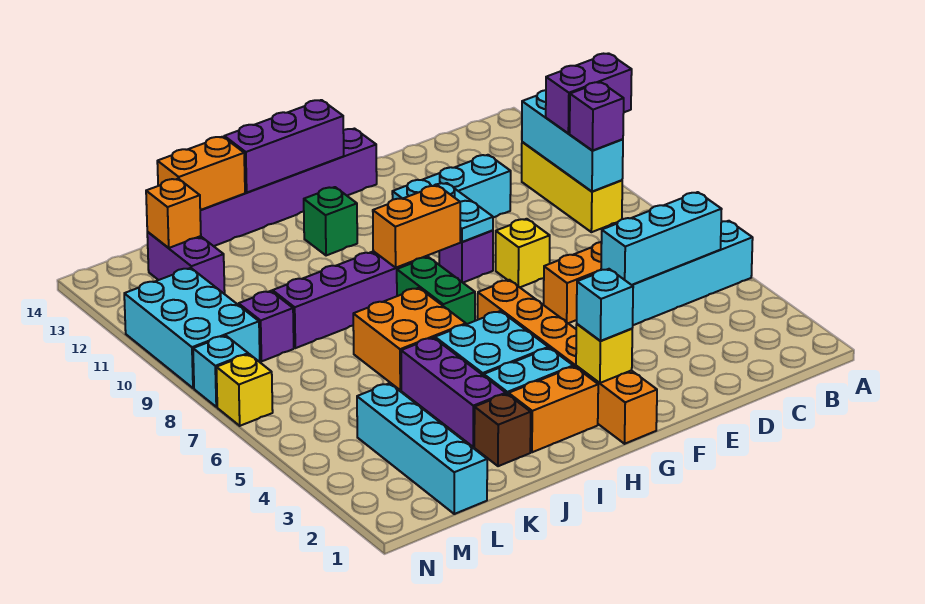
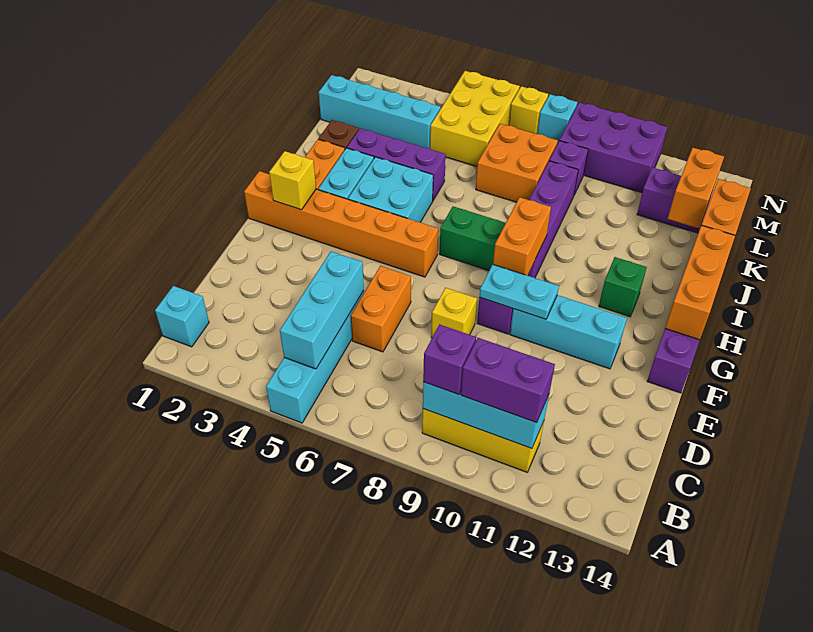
purple brick A10:B10 level 3 -> purple brick B10:B11 level 3
cyan brick D11:F11 level 1 -> cyan brick F10:F12 level 1
cyan brick G2 level 3 -> cyan brick B1 level 1
purple brick G14:I14 level 2 -> orange brick G14:I14 level 2
orange brick I6:J7 level 1 -> orange brick K7:L8 level 1
none -> yellow brick L5:N6 level 1
orange brick L13 level 2 -> orange brick K13:L13 level 2
cyan brick M9:N11 level 1 -> purple brick M9:N11 level 1

